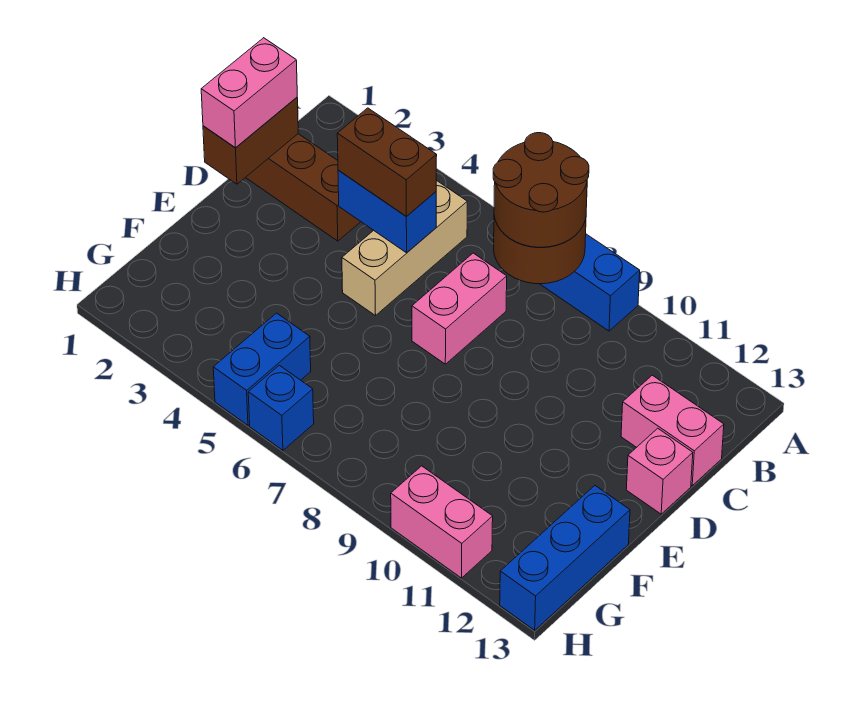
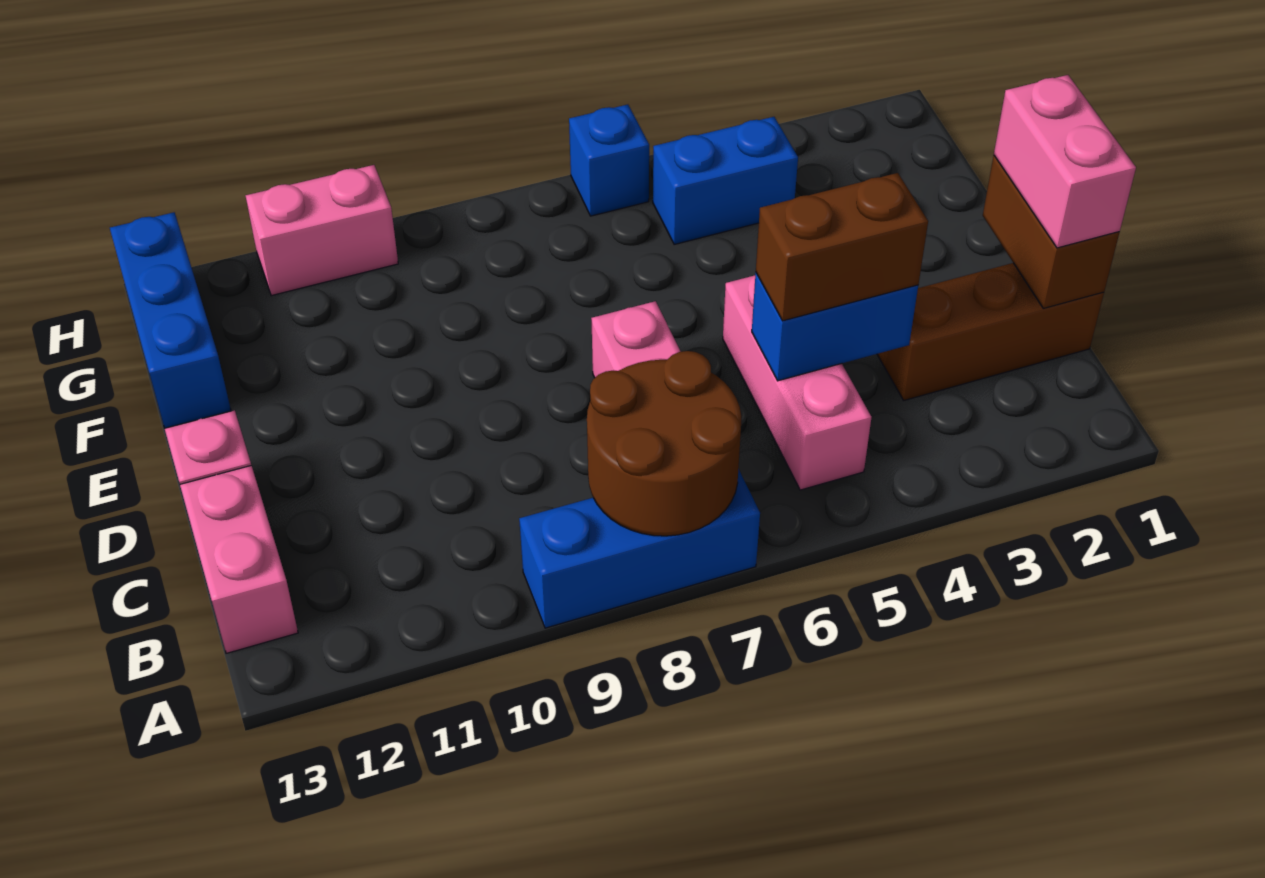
brown round brick A7:B8 level 3 -> none
tan brick B5:D5 level 1 -> pink brick B5:D5 level 1
pink brick C12:C13 level 1 -> pink brick B13:C13 level 1
blue brick G5:H5 level 1 -> blue brick G4:G5 level 1

